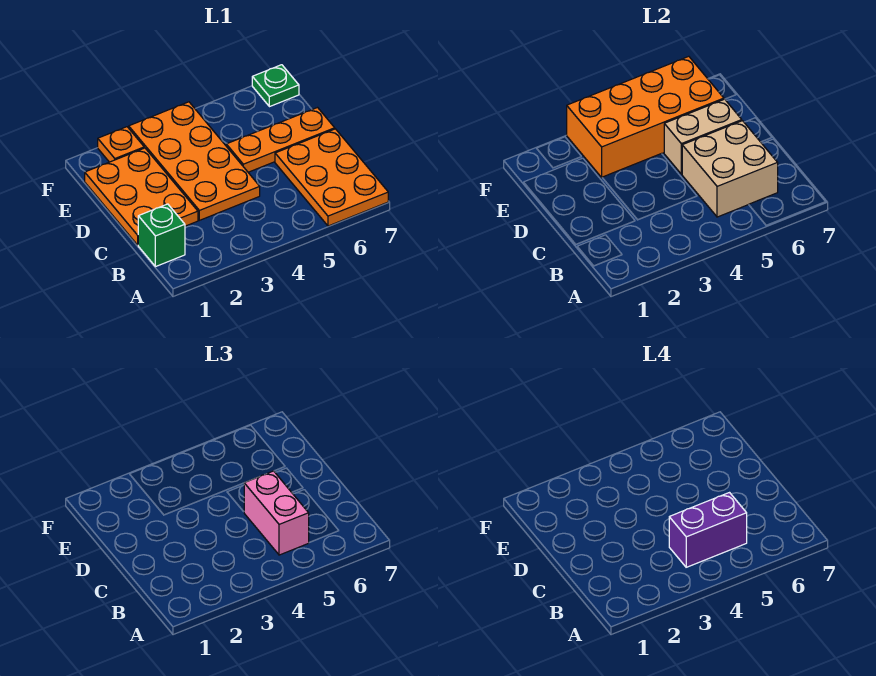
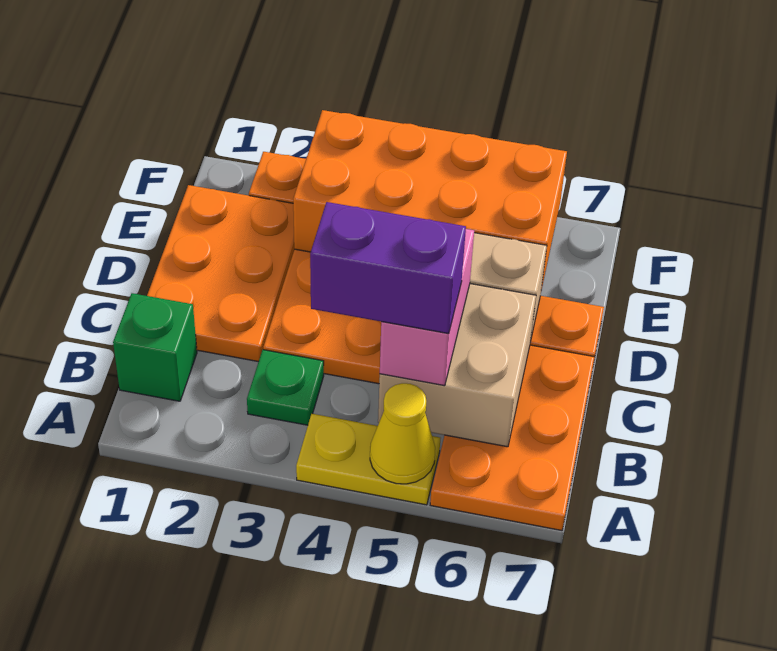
none -> yellow plate A4:A5 level 1
none -> yellow cone A5 level 2
green plate F7 level 1 -> green plate B3 level 1

